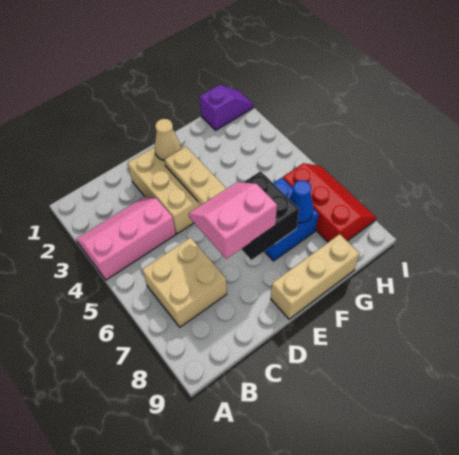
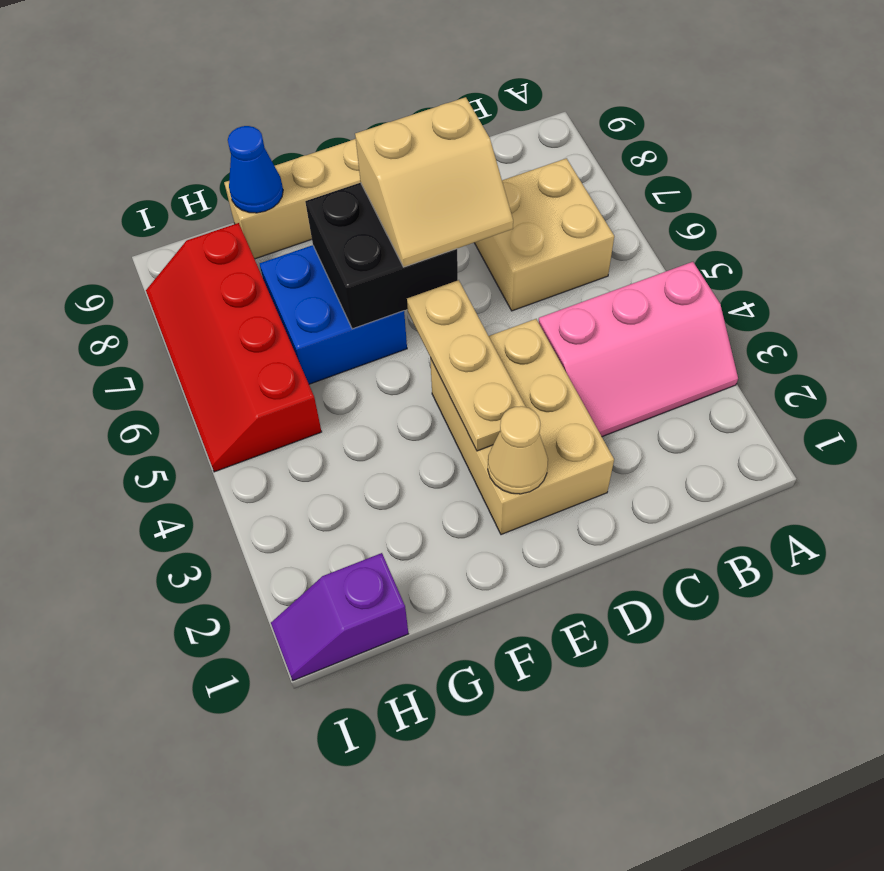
pink slope D6:E7 level 3 top 7 -> tan slope D6:E7 level 3 top 7
blue cone G7 level 2 -> blue cone G9 level 2
red slope H6:I8 level 1 top H -> red slope H5:I8 level 1 top H

